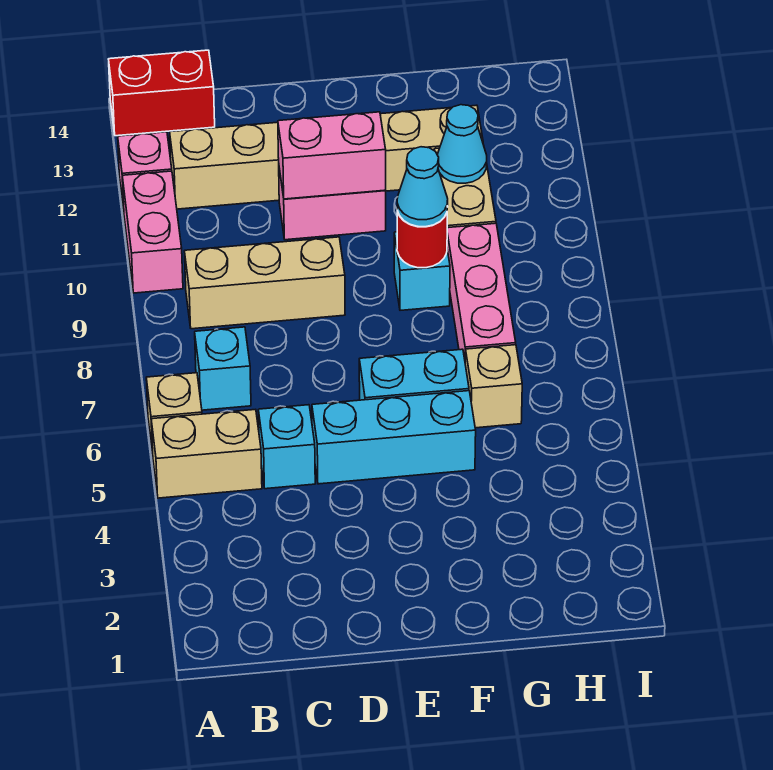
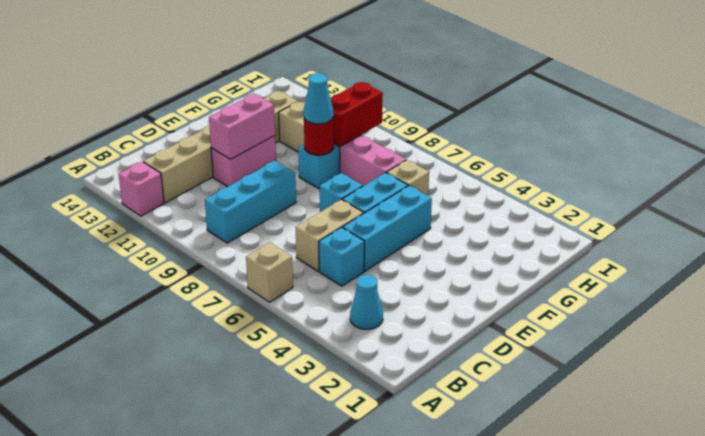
tan brick A5:B5 level 1 -> tan brick C6:D6 level 1
pink brick A10:A11 level 1 -> none
red brick A14:B14 level 1 -> red brick G9:H9 level 2
cyan brick B7 level 1 -> cyan brick E7 level 1
tan brick B9:D9 level 1 -> cyan brick B9:D9 level 1
cyan cone G11 level 2 -> cyan cone B3 level 1

